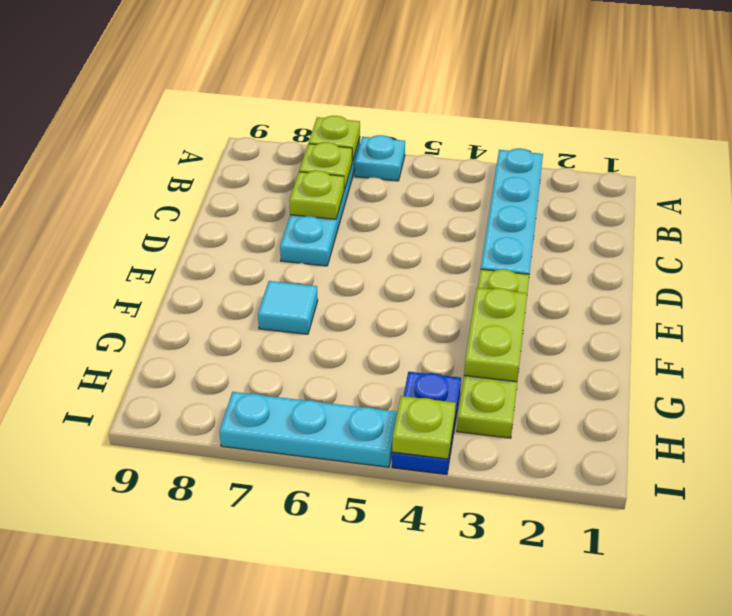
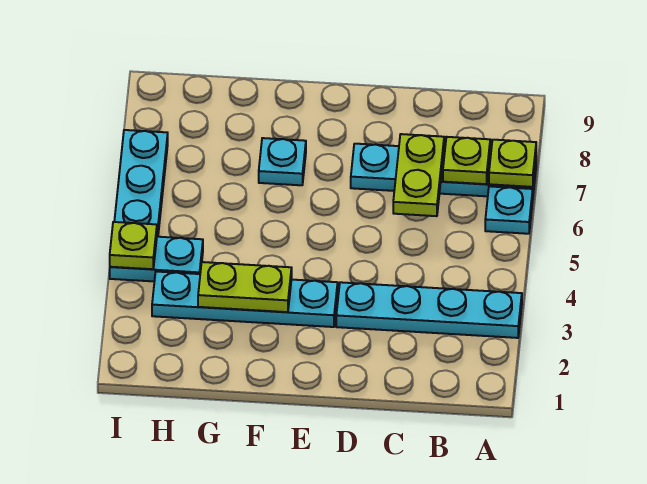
lime plate C7 level 2 -> lime plate C6:C7 level 2
lime plate E3:H3 level 1 -> cyan plate E3:H3 level 1
cyan tile F7 level 1 -> cyan plate F7 level 1
blue plate H4:I4 level 1 -> cyan plate H4:I4 level 1

